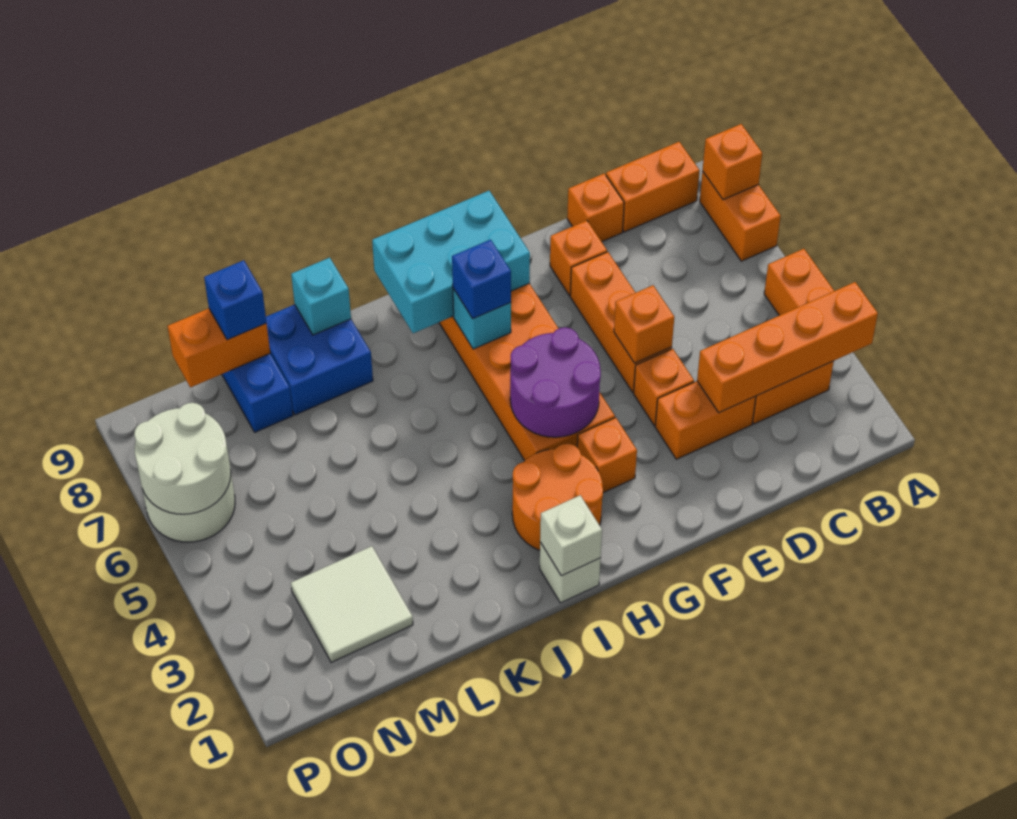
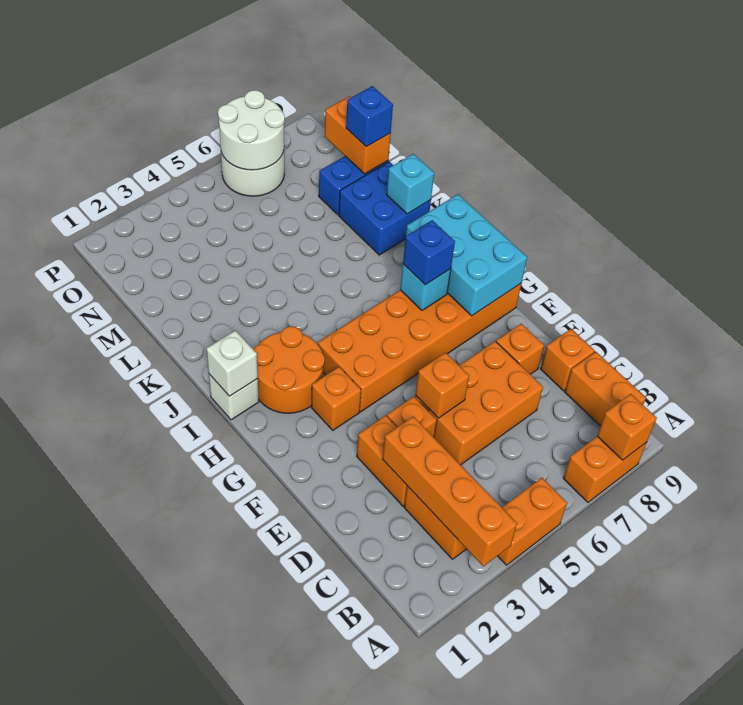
orange brick E5:E7 level 1 -> orange brick D5:E7 level 1
purple round brick G4:H5 level 2 -> none
white tile M2:N3 level 1 -> none

